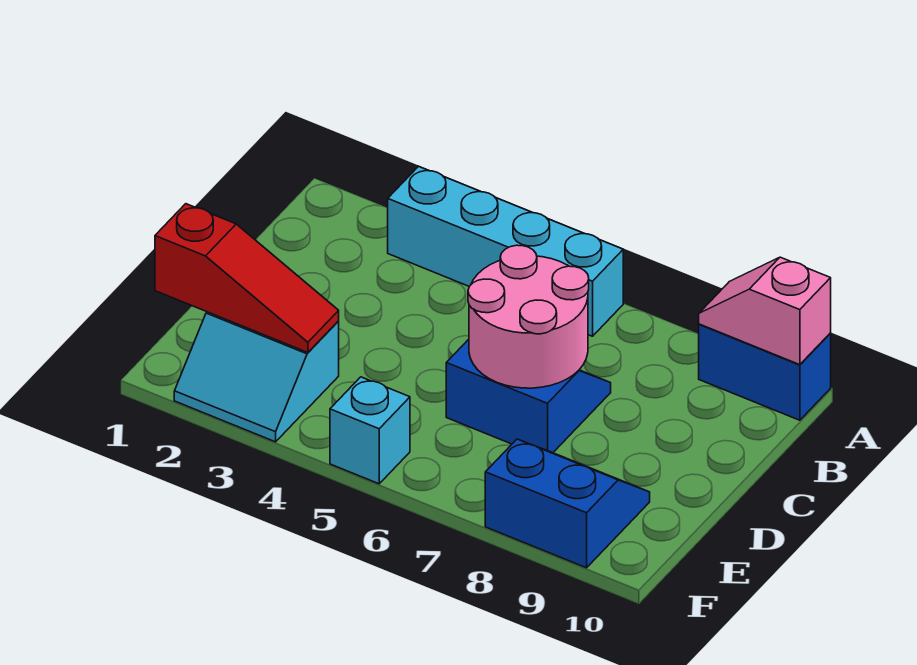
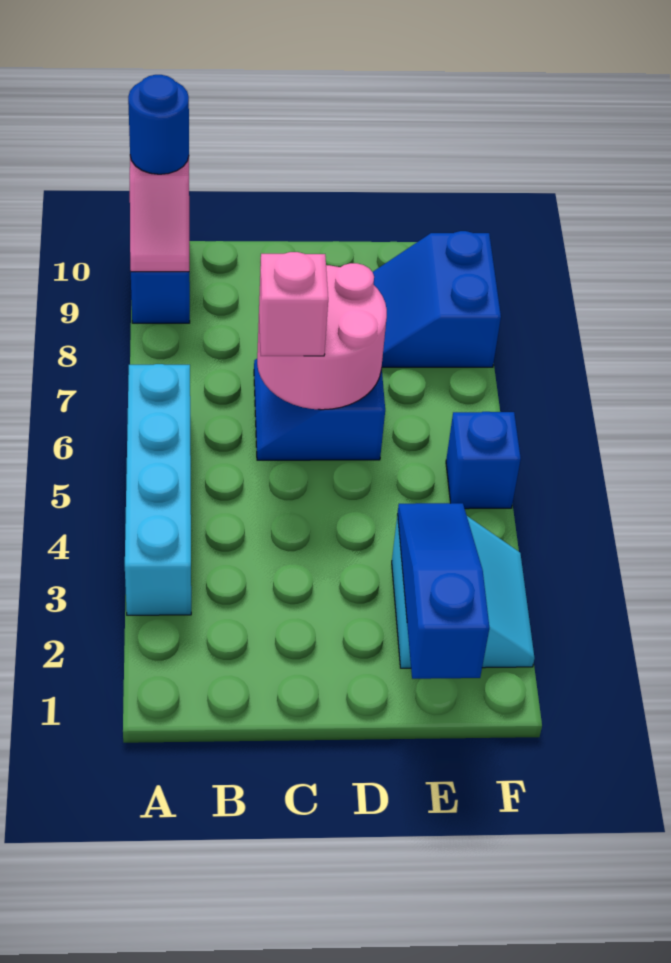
none -> blue round brick A10 level 3
none -> pink brick C6 level 3
red slope E1:E3 level 2 top 1 -> blue slope E1:E3 level 2 top 1
cyan brick F5 level 1 -> blue brick F5 level 1

